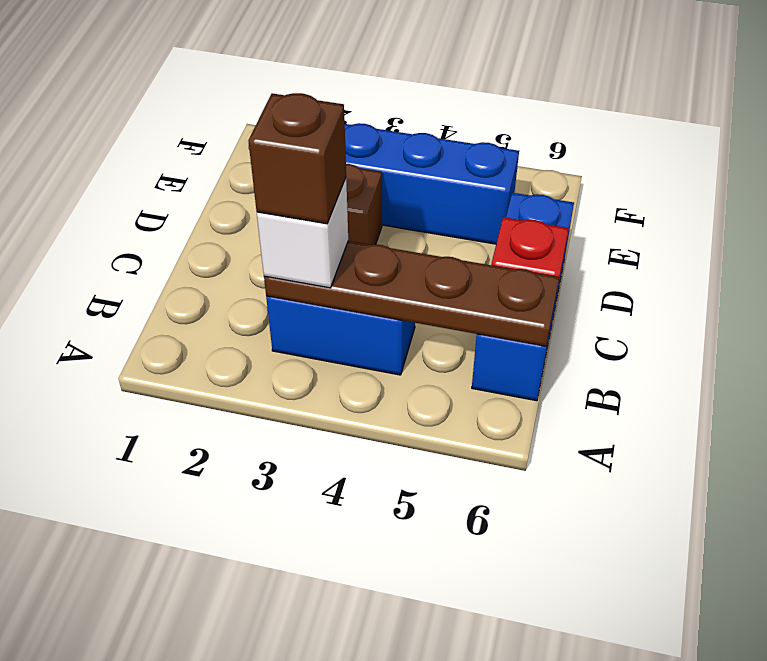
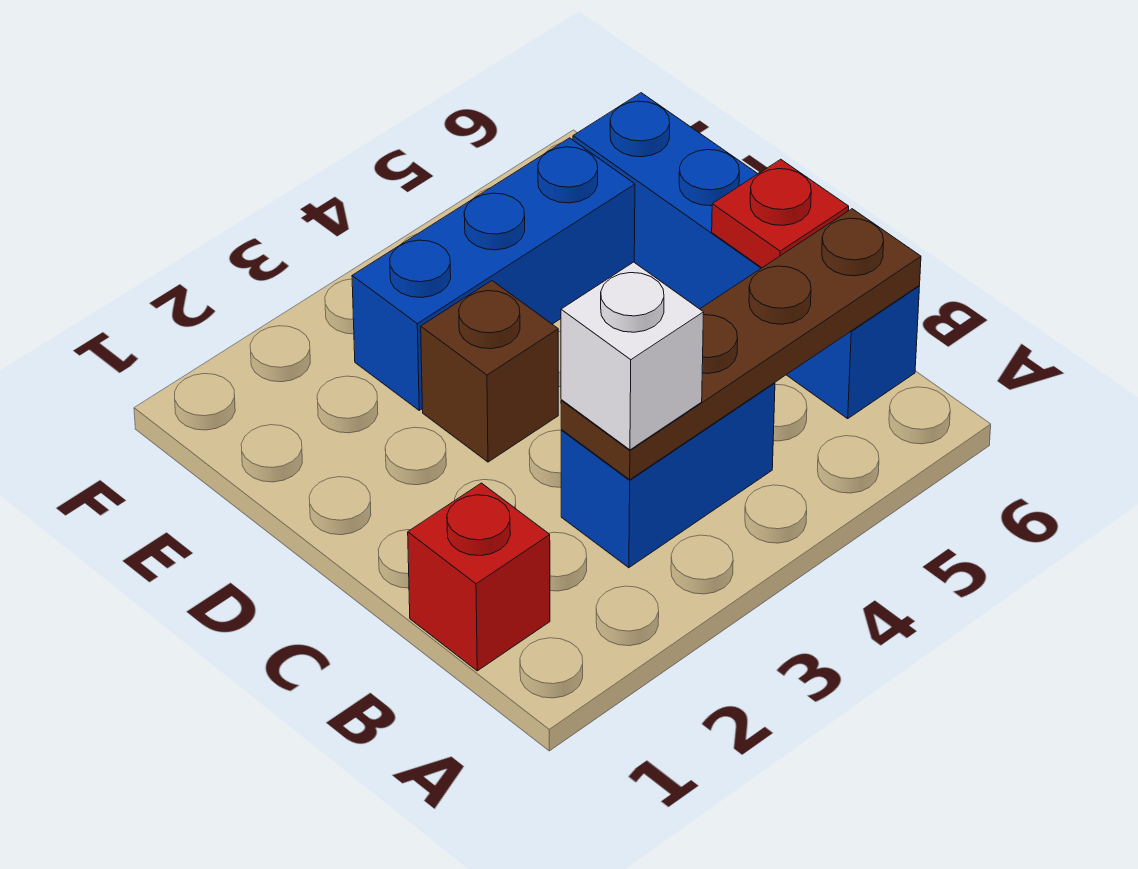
none -> red brick B1 level 1
brown brick B3 level 4 -> none
blue brick B6:D6 level 1 -> blue brick B6:E6 level 1

